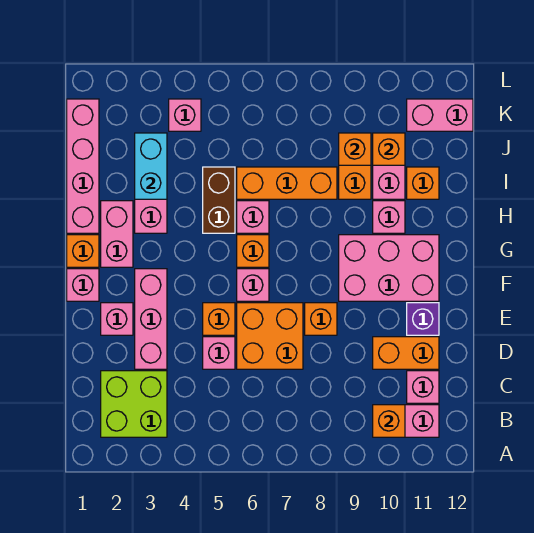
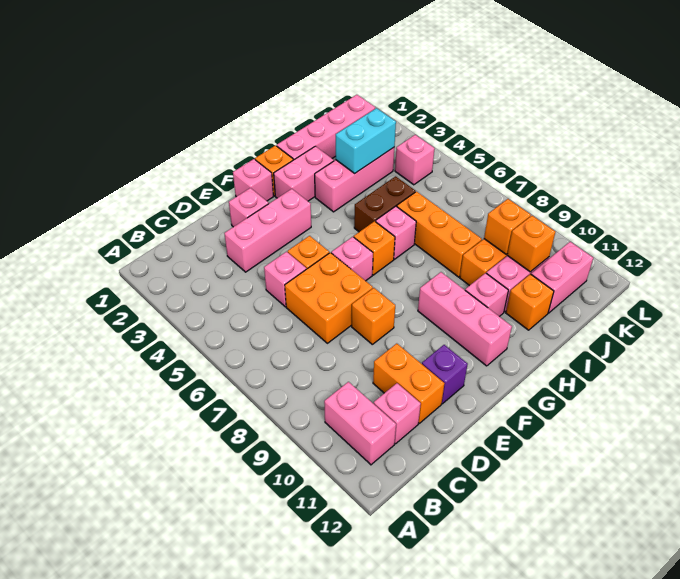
lime brick B2:C3 level 1 -> none
orange brick B10 level 2 -> none
pink brick F9:G11 level 1 -> pink brick G9:G11 level 1
pink brick K11:K12 level 1 -> pink brick J11:K11 level 1

